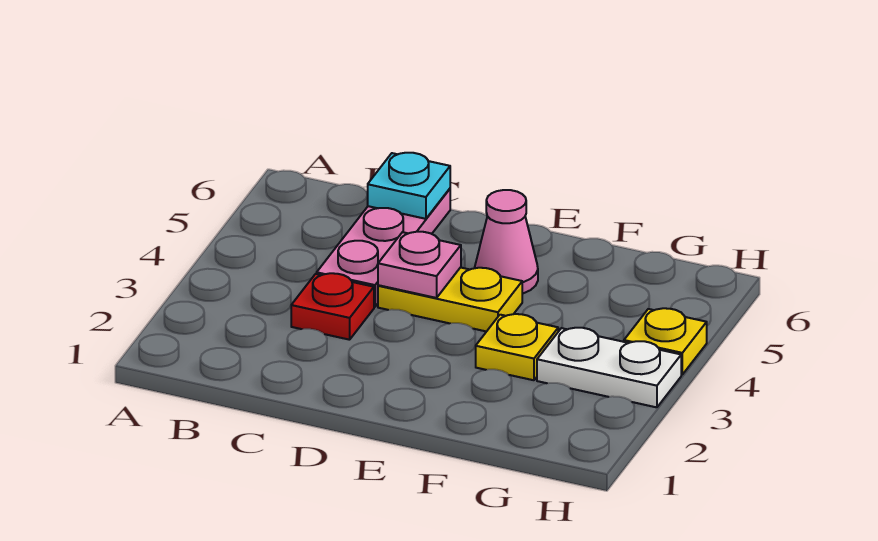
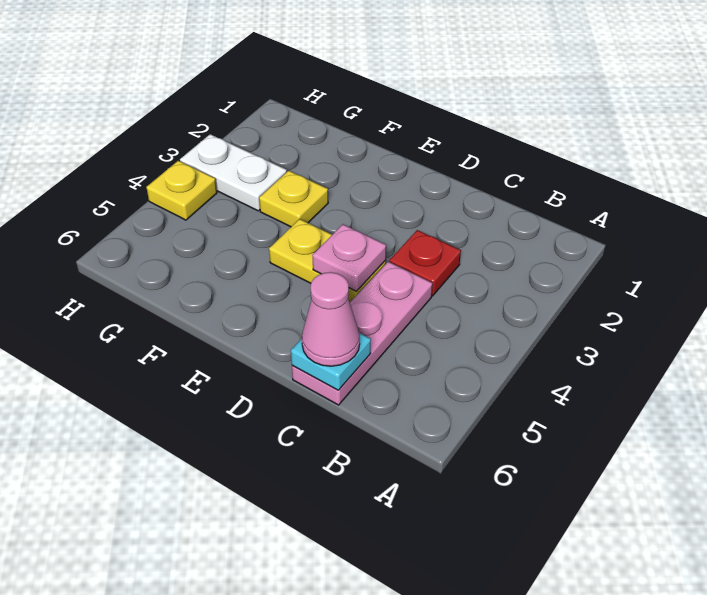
pink cone E5 level 1 -> pink cone C6 level 3

